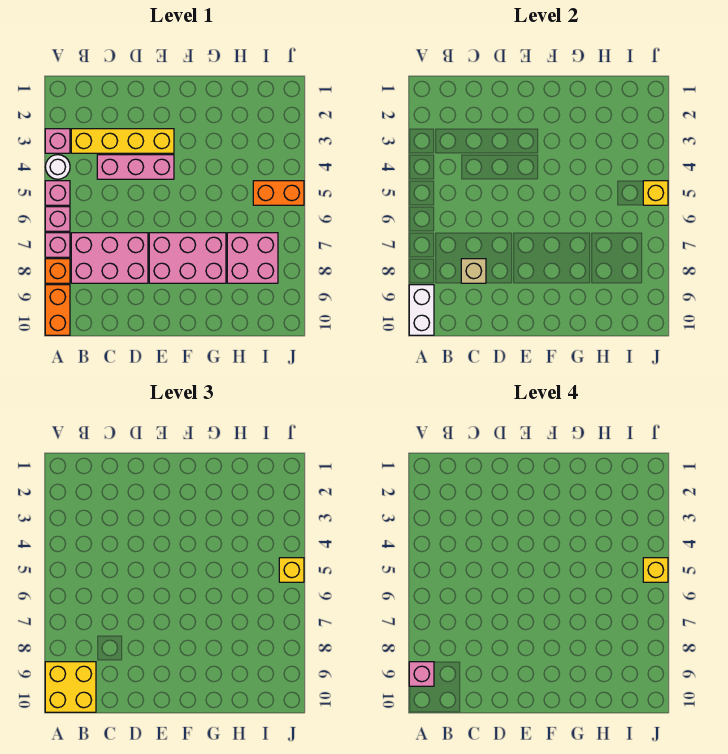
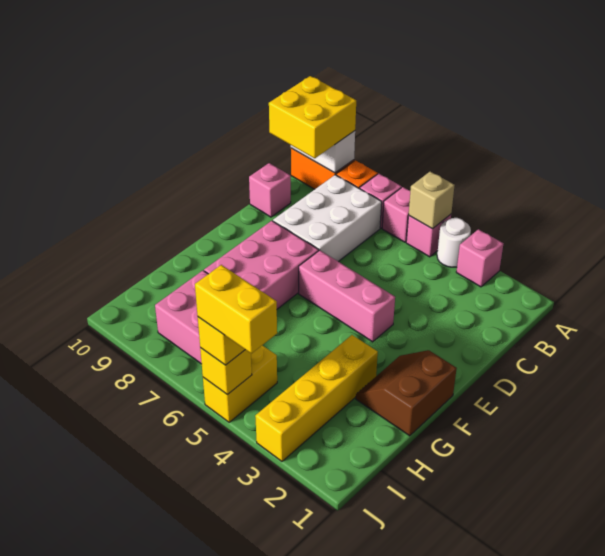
pink brick A9 level 4 -> pink brick C10 level 1
yellow brick B3:E3 level 1 -> yellow brick G3:J3 level 1
pink brick B7:D8 level 1 -> white brick B7:D8 level 1
pink brick C4:E4 level 1 -> pink brick E4:E6 level 1
tan brick C8 level 2 -> tan brick A5 level 2
none -> brown slope F1:G2 level 1 top 1
orange brick I5:J5 level 1 -> yellow brick I5:J5 level 1
yellow brick J5 level 4 -> yellow brick J4:J5 level 4

